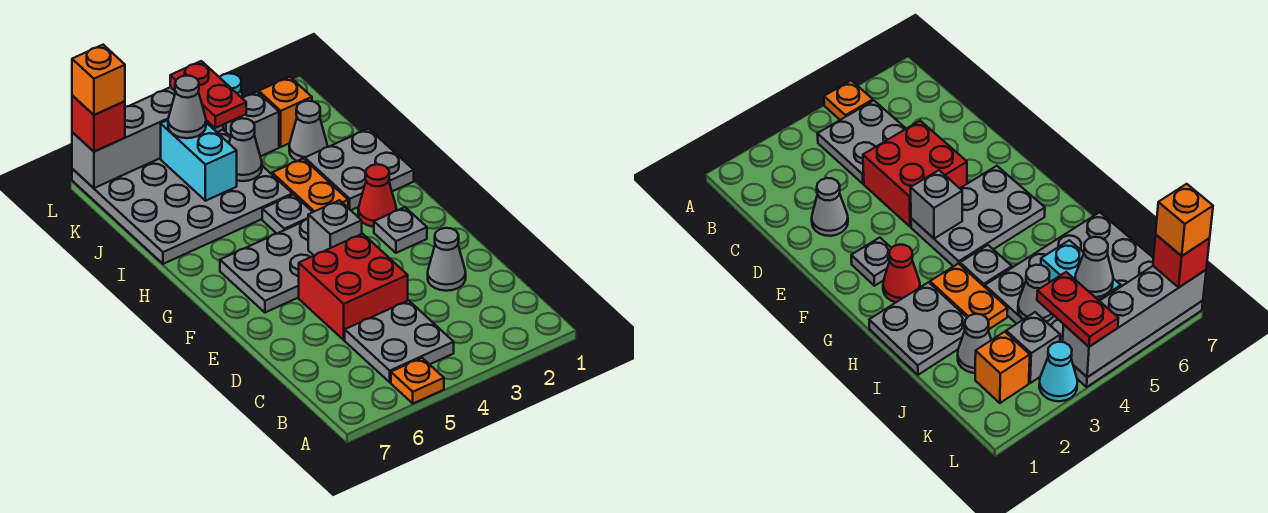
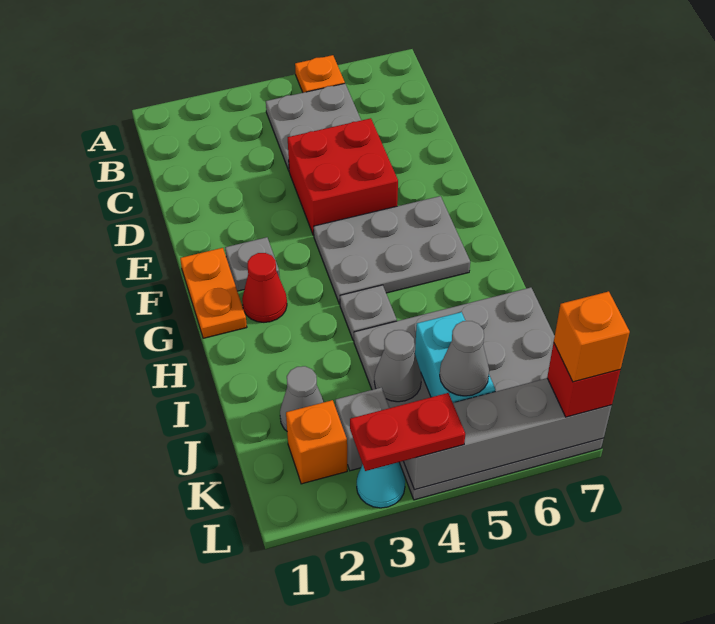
grey cone D2 level 1 -> none
grey brick F4 level 2 -> none
grey plate H1:I2 level 1 -> none
orange plate H3:I3 level 1 -> orange plate F1:G1 level 1
red plate K4:L4 level 3 -> red plate L3:L4 level 3

